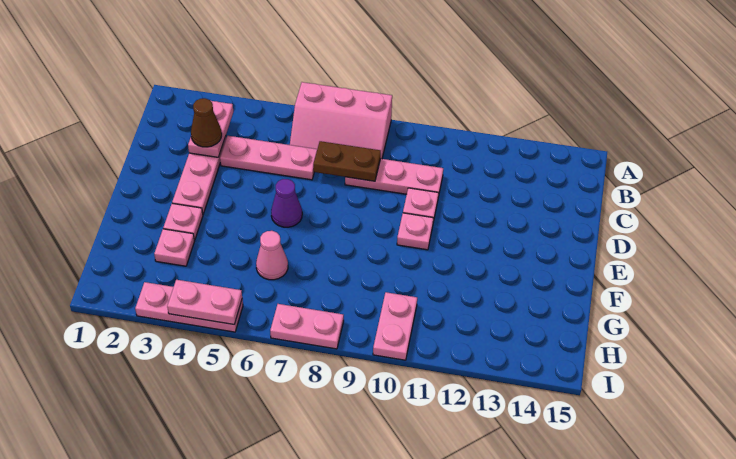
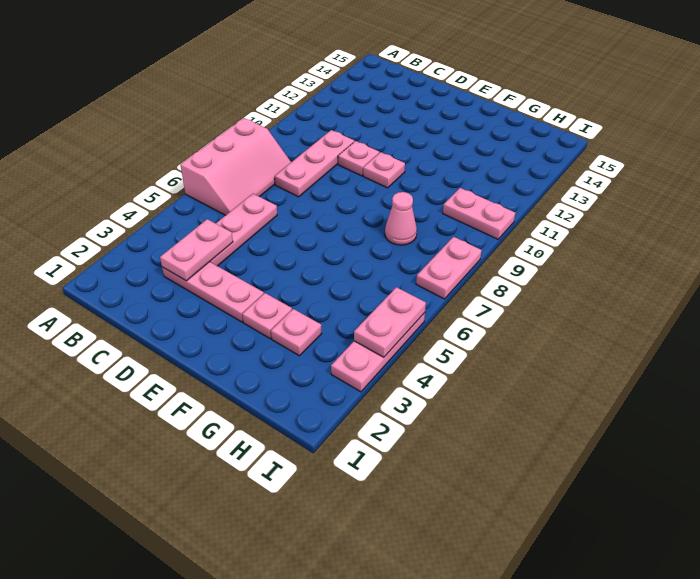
pink plate B3:C3 level 2 -> pink plate C3:C4 level 2
brown cone C3 level 3 -> none
brown plate C7:C8 level 2 -> none
purple cone E6 level 1 -> none
pink cone G6 level 1 -> pink cone G8 level 1

